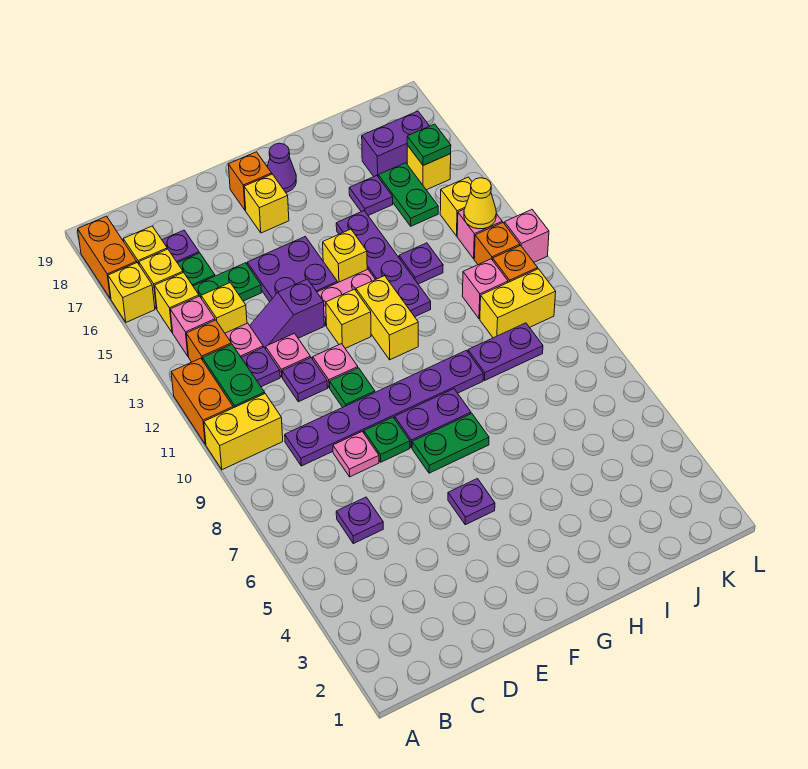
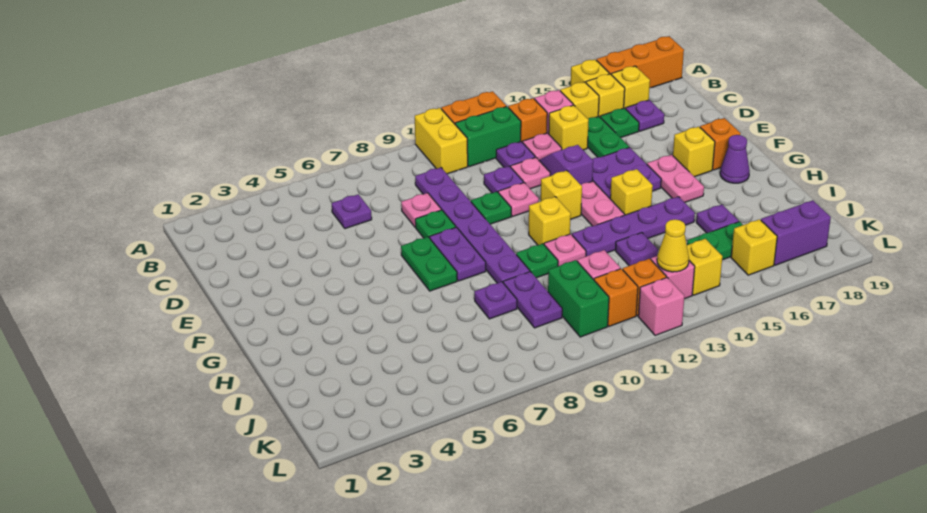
orange brick A17:A18 level 1 -> orange brick A17:A19 level 1
purple plate F5 level 1 -> purple plate I8 level 1
none -> pink plate F16:G16 level 1
yellow brick G11:G12 level 1 -> yellow brick G11 level 1
none -> pink plate H11 level 1
yellow brick J10:K10 level 1 -> green brick J10:K10 level 1
purple brick J17:K17 level 1 -> purple brick K17:K18 level 1
green plate K16 level 2 -> green plate H10 level 1

